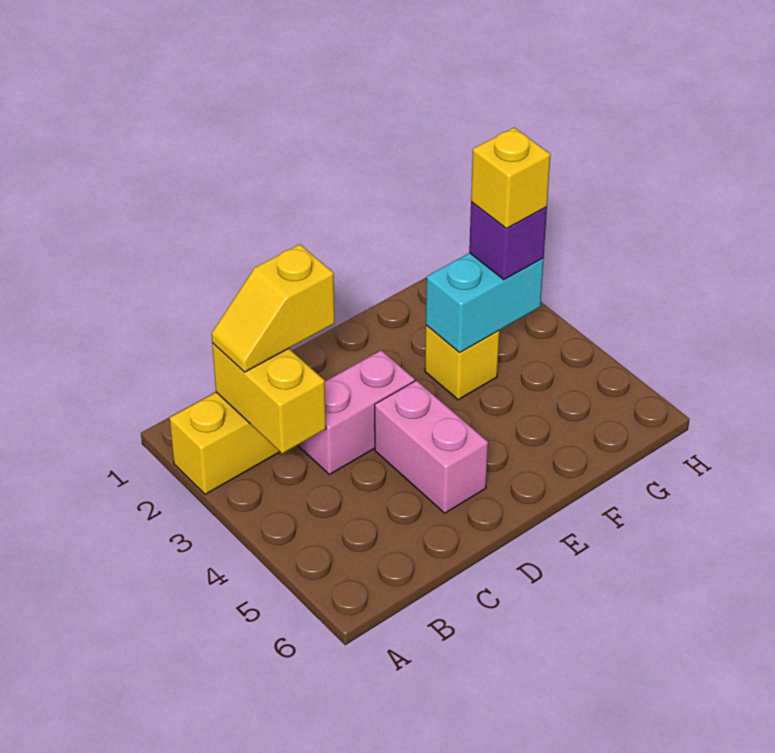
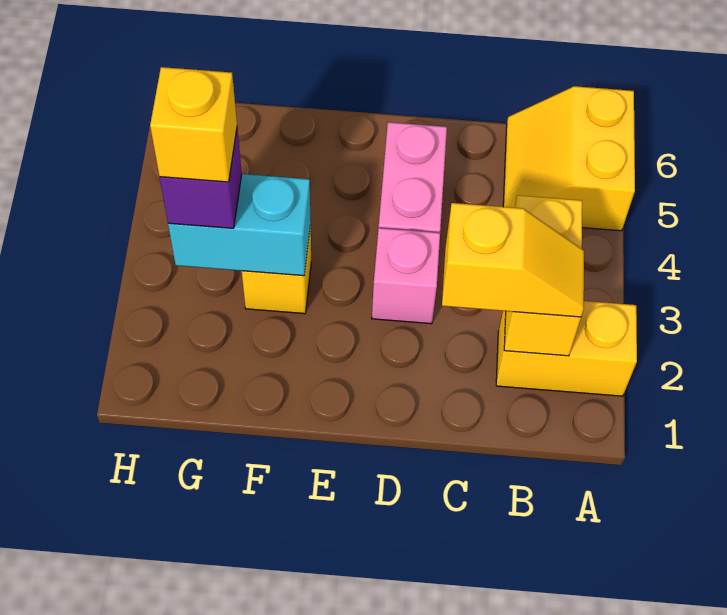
none -> yellow slope A5:B6 level 1 top A
pink brick C3:D3 level 1 -> pink brick D3 level 1

